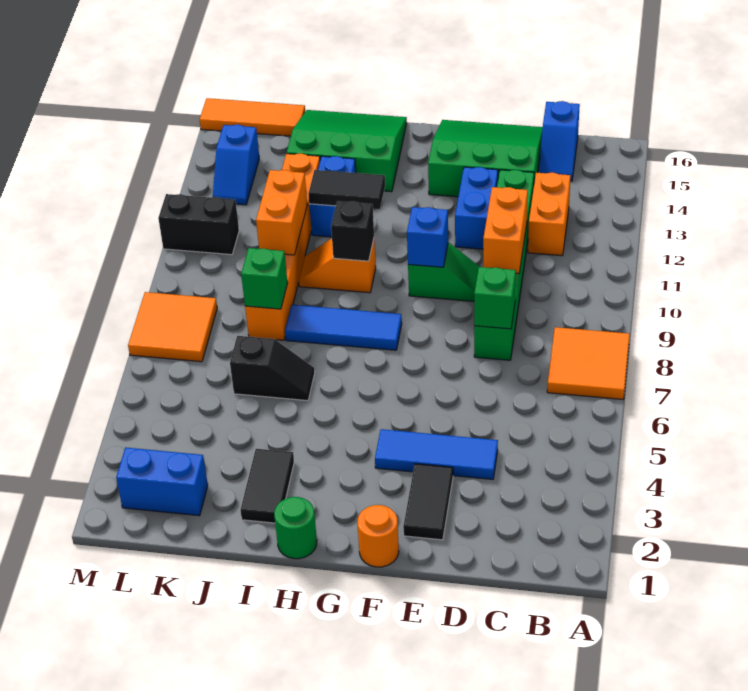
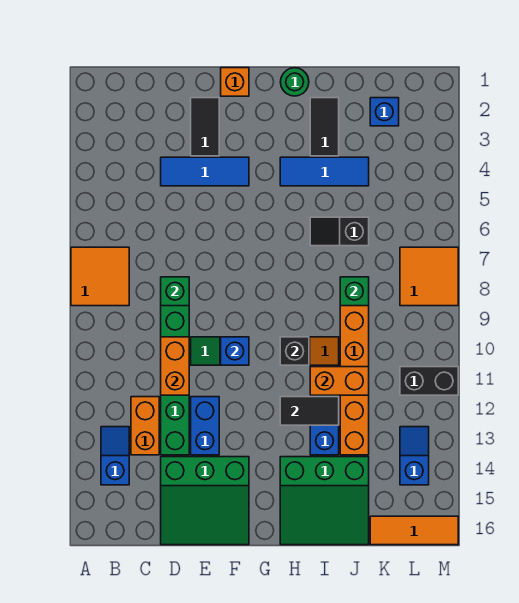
blue slope C15:C16 level 1 top 16 -> blue slope B13:B14 level 1 top 14
orange round brick F1 level 1 -> orange brick F1 level 1
blue tile G8:I8 level 1 -> blue tile H4:J4 level 1
orange brick J10:J11 level 2 -> orange brick I11:J11 level 2
blue brick K2:L2 level 1 -> blue brick K2 level 1

